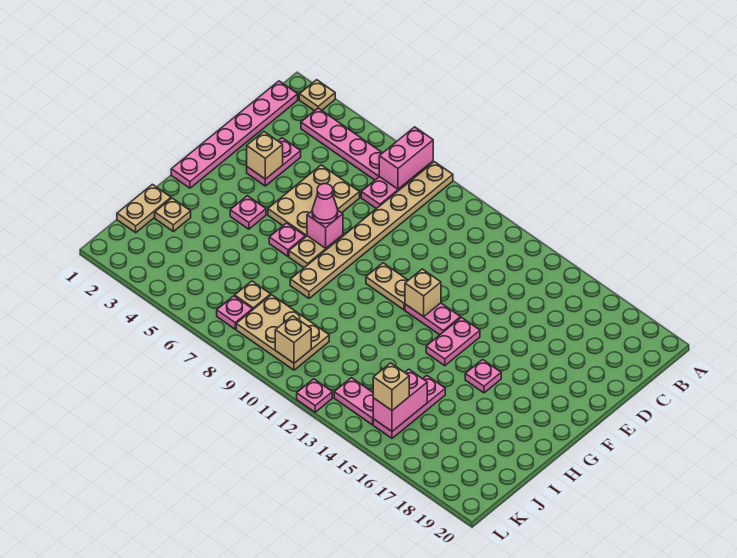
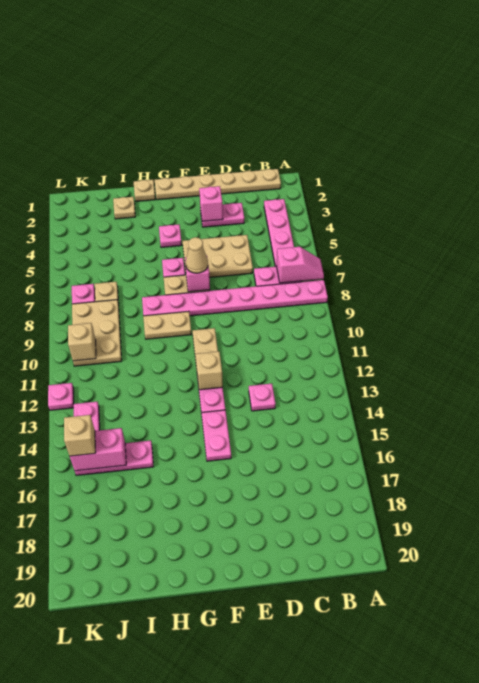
tan plate A2 level 1 -> tan plate H1 level 1
pink brick A7:B7 level 2 -> pink slope A7:B7 level 2 top B
tan plate A8:H8 level 1 -> pink plate A8:H8 level 1
pink plate B1:G1 level 1 -> tan plate B1:G1 level 1
tan brick E3 level 2 -> pink brick E3 level 2
pink cone F7 level 3 -> tan cone F7 level 3
pink plate F14:G14 level 1 -> pink plate F14:F15 level 1
pink plate G16 level 1 -> pink plate D13 level 1
tan plate I1:J1 level 1 -> tan plate G9:H9 level 1

